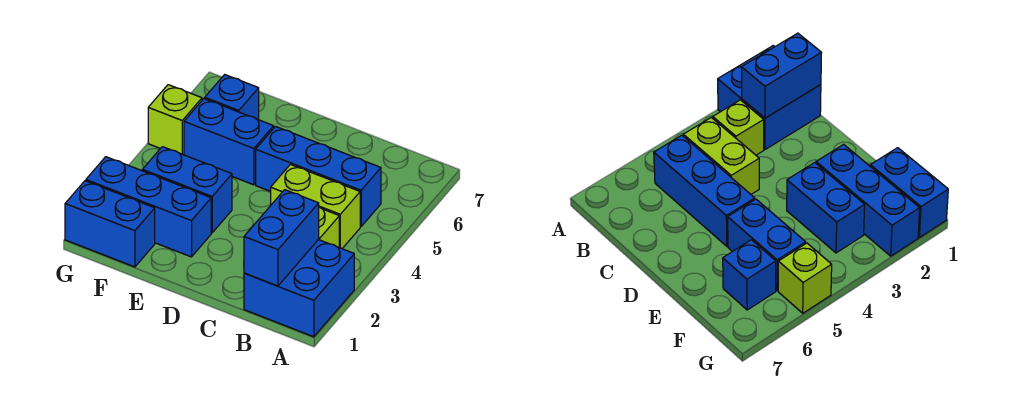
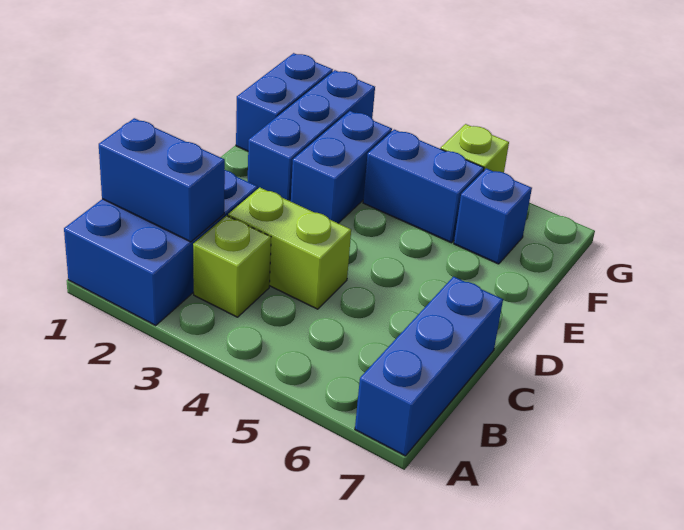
blue brick A1:B2 level 1 -> blue brick A1:C2 level 1
lime brick B4:C4 level 1 -> lime brick C3:C4 level 1
blue brick B5:D5 level 1 -> blue brick A7:C7 level 1
blue brick E5:F5 level 1 -> blue brick F4:F5 level 1

